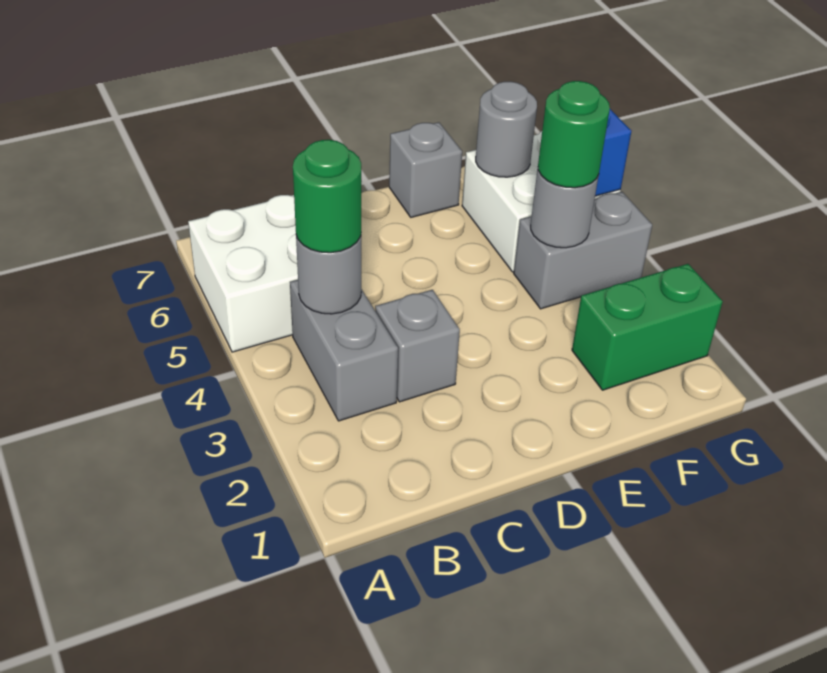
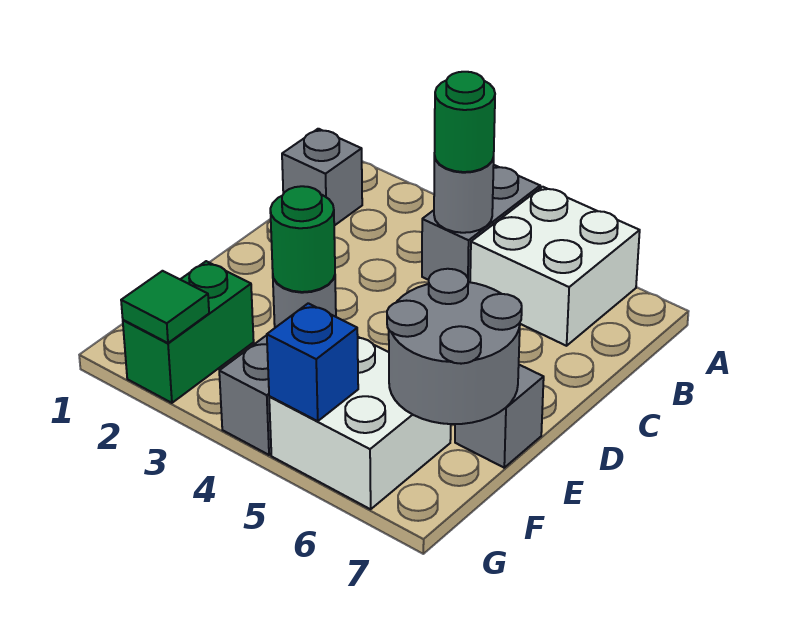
grey brick B3:B4 level 1 -> grey brick A4:B4 level 1
grey brick C3 level 1 -> grey brick B1 level 1
grey round brick F6 level 2 -> grey round brick E6:F7 level 2
none -> green tile G2 level 2

